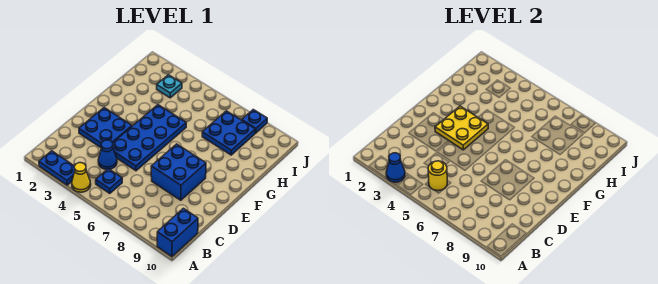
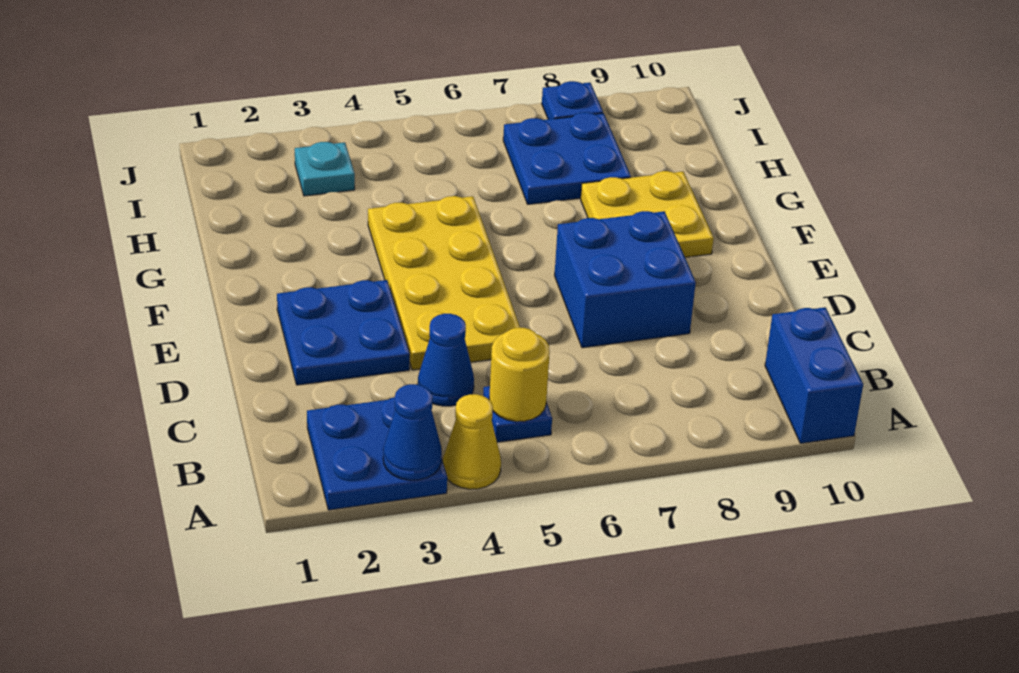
blue plate A2:A3 level 1 -> blue plate A2:B3 level 1
blue plate D4:G5 level 1 -> yellow plate D4:G5 level 1
yellow plate E3:F4 level 2 -> yellow plate F8:G9 level 1

